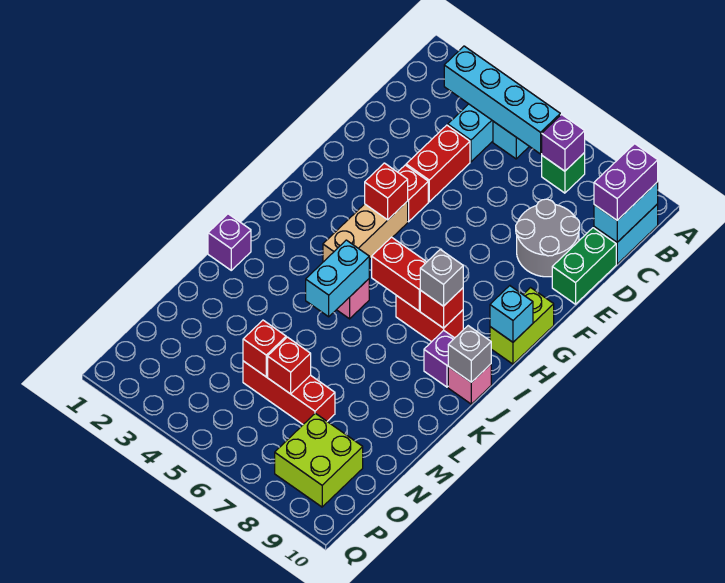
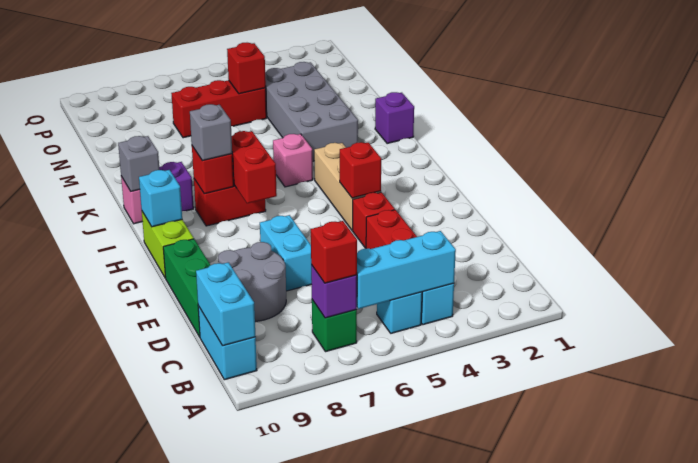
cyan brick B3:B6 level 2 -> cyan brick B4:B6 level 2
purple brick B10:C10 level 3 -> none
green brick D10:E10 level 1 -> green brick D10:F10 level 1
red brick I6:I7 level 2 -> red brick H7:I7 level 2
cyan brick J5:K5 level 2 -> cyan brick E7:F7 level 1
none -> grey brick K3:N4 level 1
red brick N6 level 2 -> red brick B7 level 3
lime brick O8:P9 level 1 -> none

